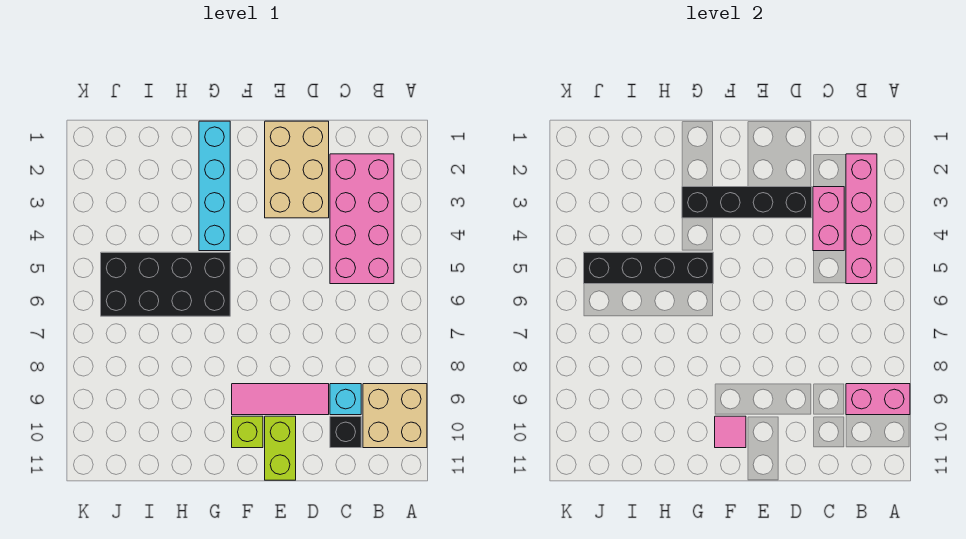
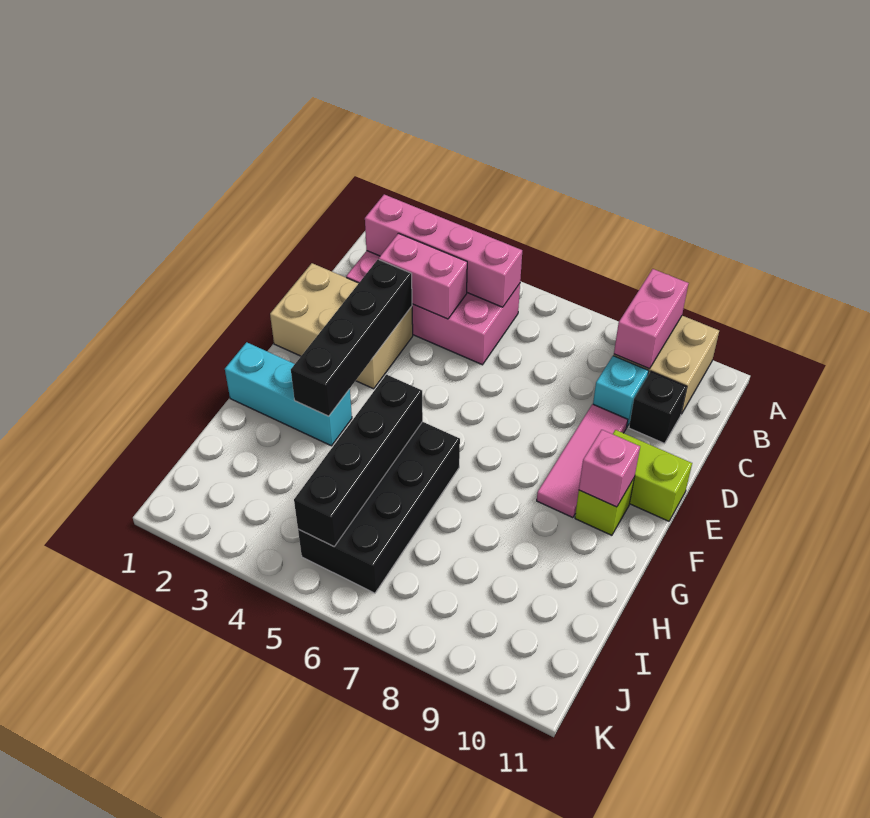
pink tile F10 level 2 -> pink brick F10 level 2
cyan brick G1:G4 level 1 -> cyan brick G1:G3 level 1

